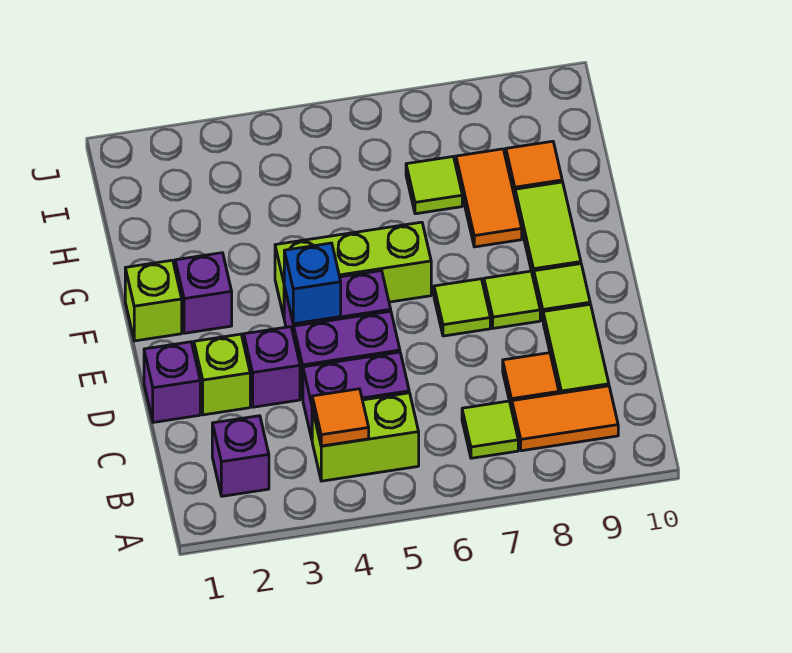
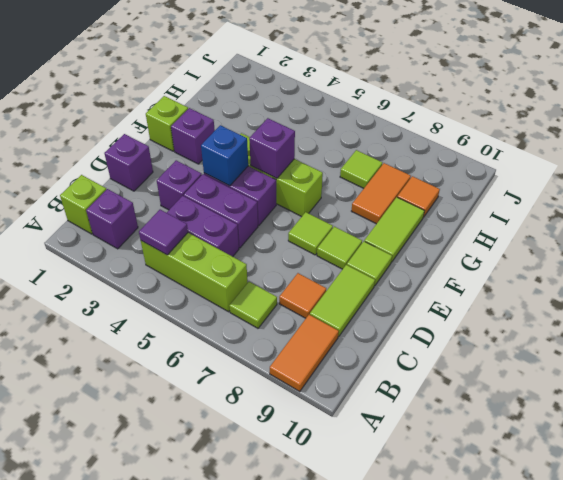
lime brick B4:B5 level 1 -> lime brick B4:B6 level 1
orange tile B4 level 2 -> purple tile B4 level 2
orange tile B8:B9 level 1 -> orange tile A9:B9 level 1
lime brick D2 level 1 -> lime brick B1 level 1
none -> purple brick F5 level 2

